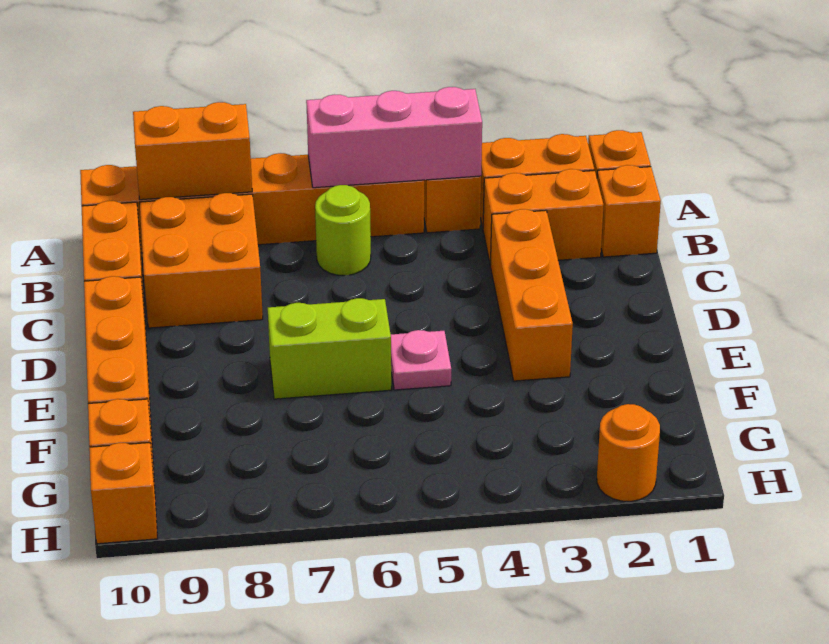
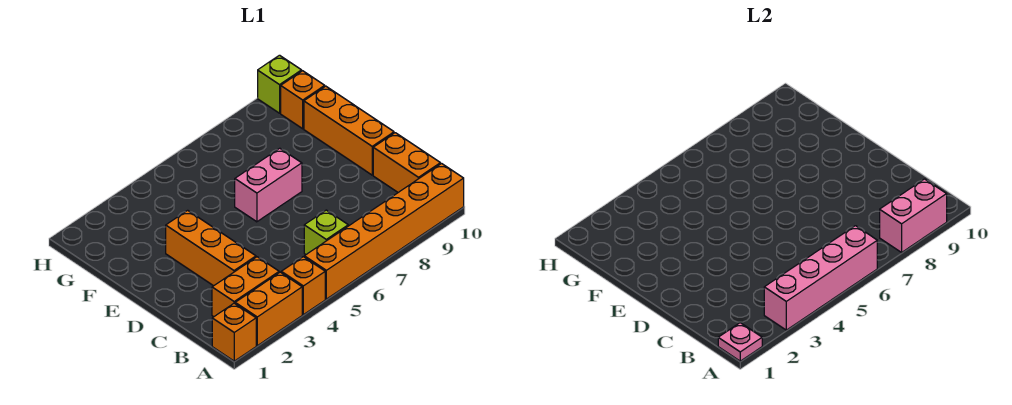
pink brick A4:A6 level 2 -> pink brick A3:A6 level 2
orange brick A8:A9 level 2 -> pink brick A8:A9 level 2
orange brick B1 level 1 -> none
lime round brick B6 level 1 -> lime brick B6 level 1
orange brick B8:C9 level 1 -> none
pink plate E5 level 1 -> pink plate A1 level 2
lime brick E6:E7 level 1 -> pink brick E6:E7 level 1
orange round brick H2 level 1 -> none
orange brick H10 level 1 -> lime brick H10 level 1

